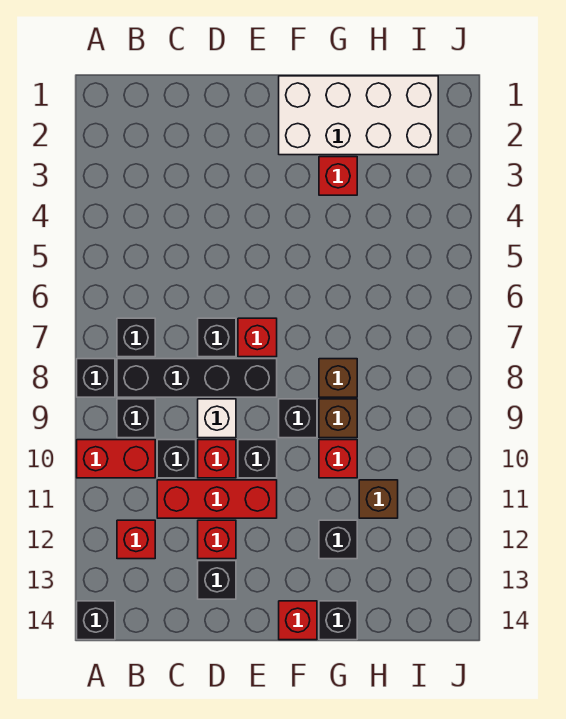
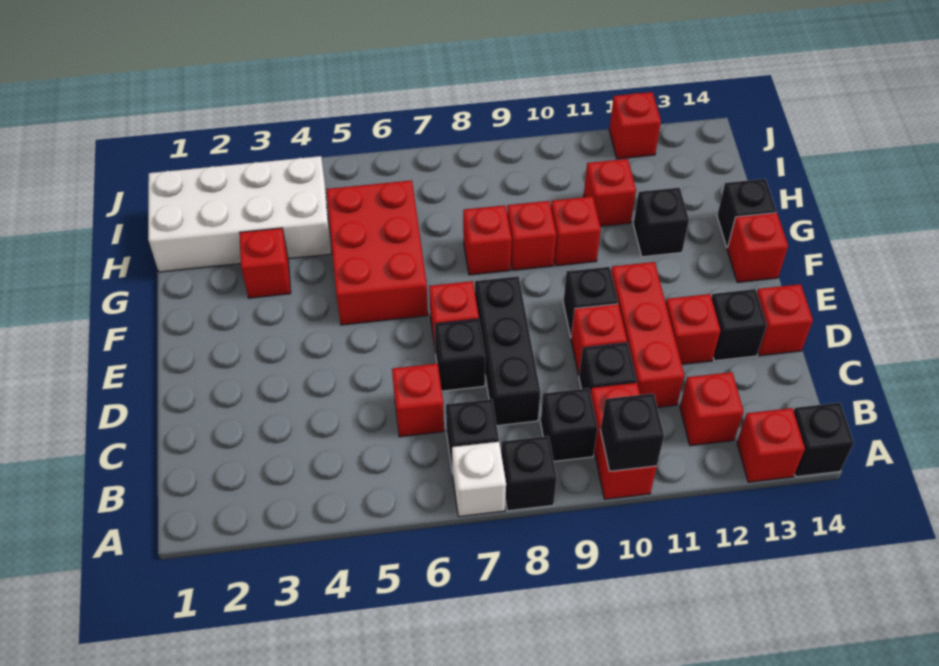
none -> red brick A13 level 1
black brick B8:E8 level 1 -> black brick C8:E8 level 1
none -> red brick C6 level 1
white brick D9 level 1 -> white brick A7 level 1
none -> red brick D14 level 1
white brick F1:I2 level 1 -> white brick H1:I4 level 1
none -> red brick F5:H6 level 1
black brick F9 level 1 -> black brick A10 level 2
brown brick G8 level 1 -> red brick G8 level 1
brown brick G9 level 1 -> red brick G9 level 1
brown brick H11 level 1 -> red brick H11 level 1
none -> red brick J12 level 1

